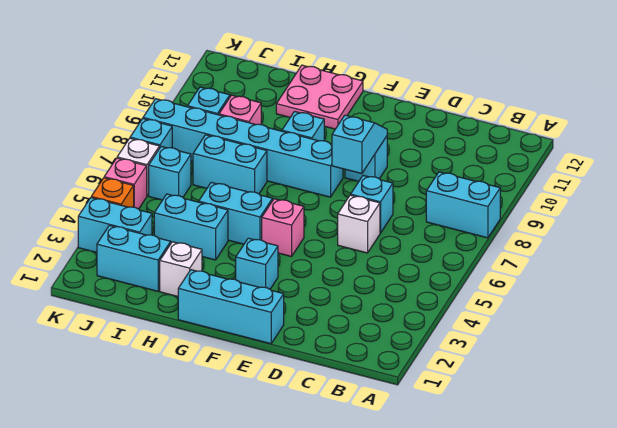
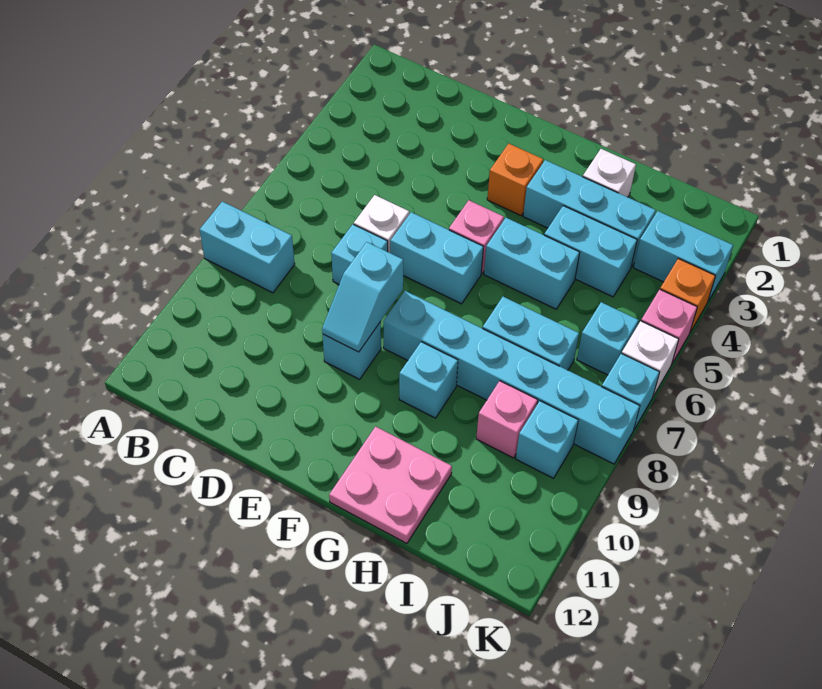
cyan brick E1:G1 level 1 -> cyan brick G3:I3 level 1
cyan brick F3 level 1 -> orange brick F3 level 1
cyan brick I2:J2 level 1 -> cyan brick E6:F6 level 1

